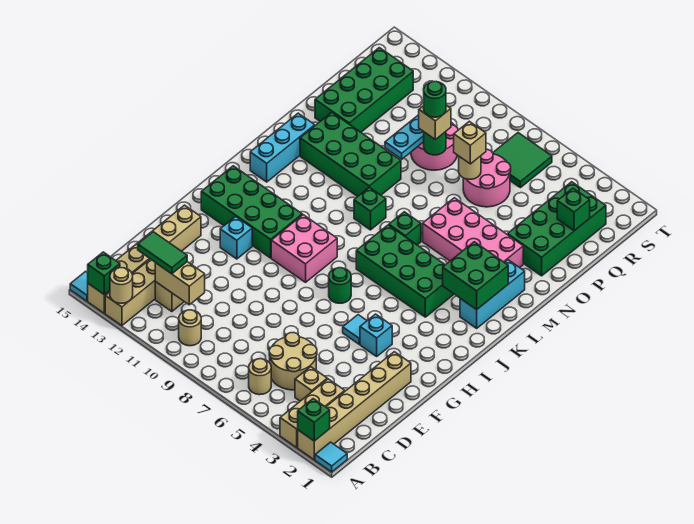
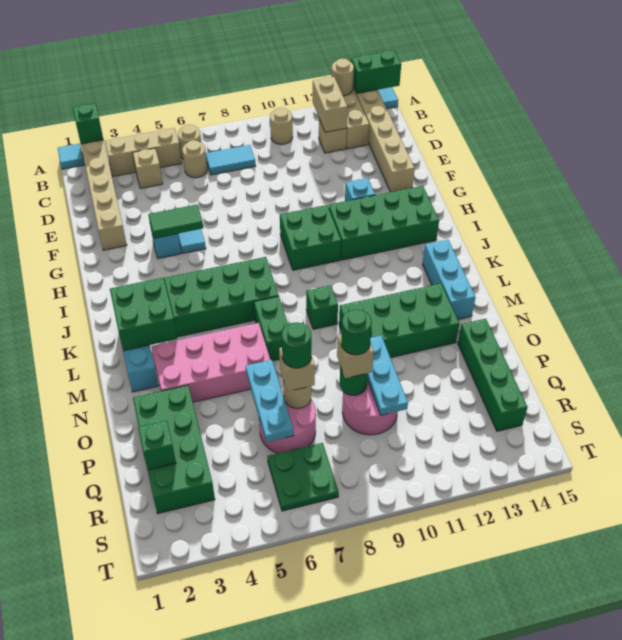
tan brick A3:C3 level 1 -> tan brick B3:B5 level 1
green brick A14 level 2 -> green brick A14:A15 level 2
tan round brick C5:D6 level 1 -> tan round brick C6 level 1
none -> cyan tile C7:C8 level 1
tan brick C11:C12 level 2 -> tan brick B12:C12 level 2
green tile C12:C13 level 3 -> green tile G4:G5 level 2
green round brick H7 level 1 -> green round brick P7 level 4
pink brick H9:I10 level 1 -> green brick H9:I10 level 1
green brick L7 level 1 -> green brick L7:M7 level 1
none -> cyan plate O6:Q6 level 2
green brick O13:R14 level 1 -> green brick O14:R14 level 1
green tile R6:S7 level 1 -> green plate R6:S7 level 1

